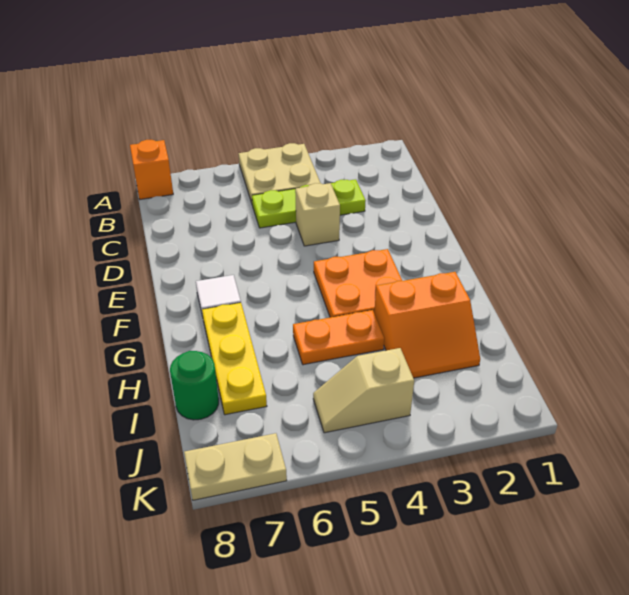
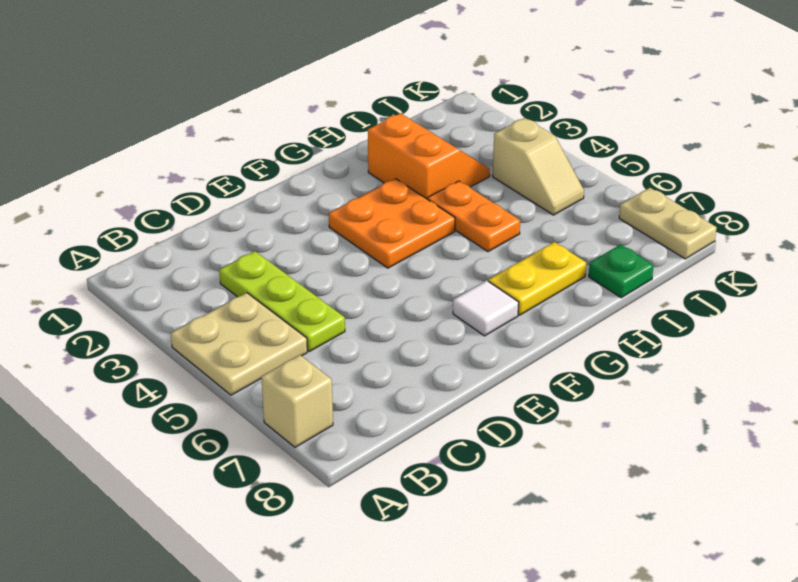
orange brick A8 level 1 -> none
tan brick D4 level 1 -> tan brick A7 level 1
yellow plate G7:I7 level 1 -> yellow plate G7:H7 level 1
green round brick I8 level 1 -> green plate I8 level 1

